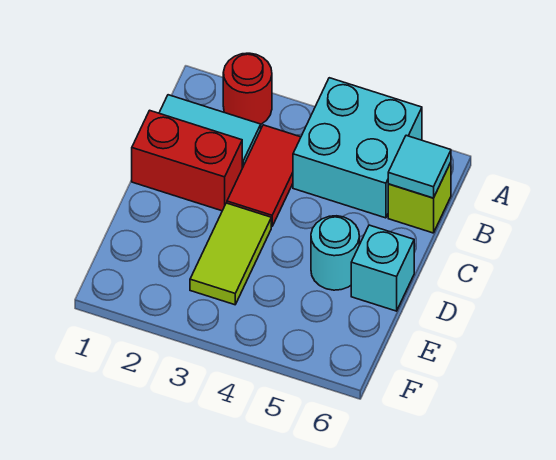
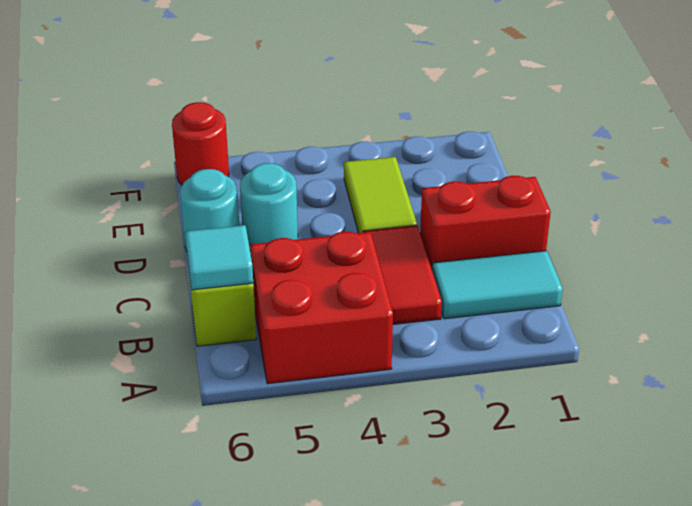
red round brick A2 level 1 -> red round brick F6 level 1
cyan brick A4:B5 level 1 -> red brick A4:B5 level 1
cyan brick D6 level 1 -> cyan round brick D6 level 1

